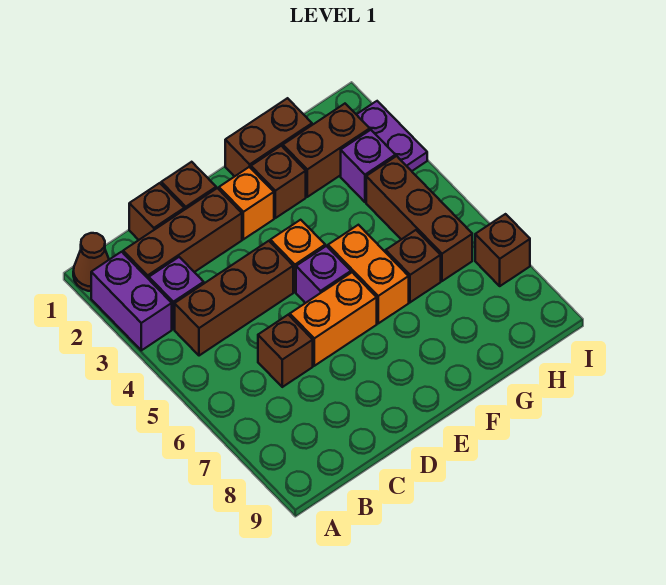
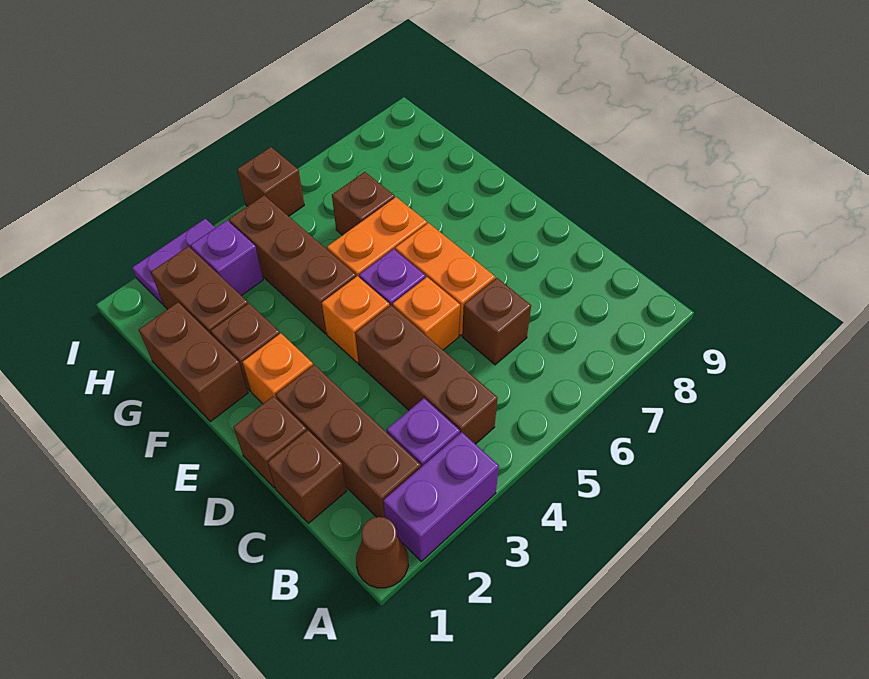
none -> orange brick D5 level 1
brown brick H4:H6 level 1 -> brown brick F4:H4 level 1
brown brick I7 level 1 -> brown brick I5 level 1

